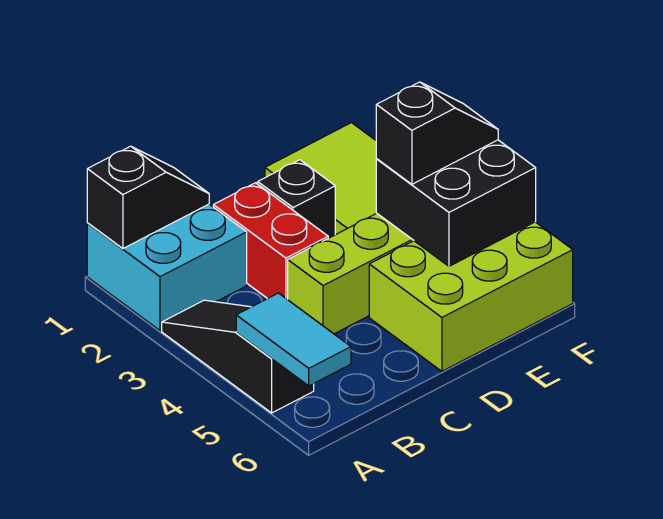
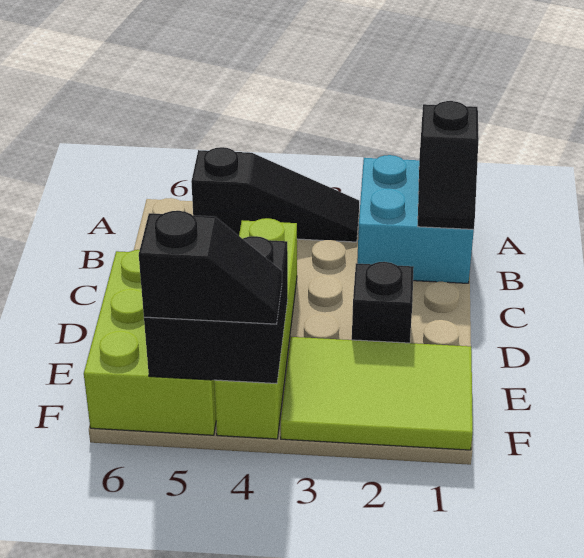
cyan tile A5:A6 level 2 -> none
red brick C2:C3 level 1 -> none
black slope E4:F4 level 3 top E -> black slope F4:F5 level 3 top 5

